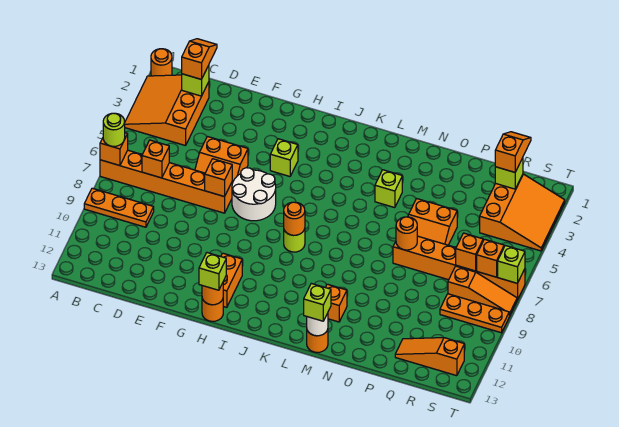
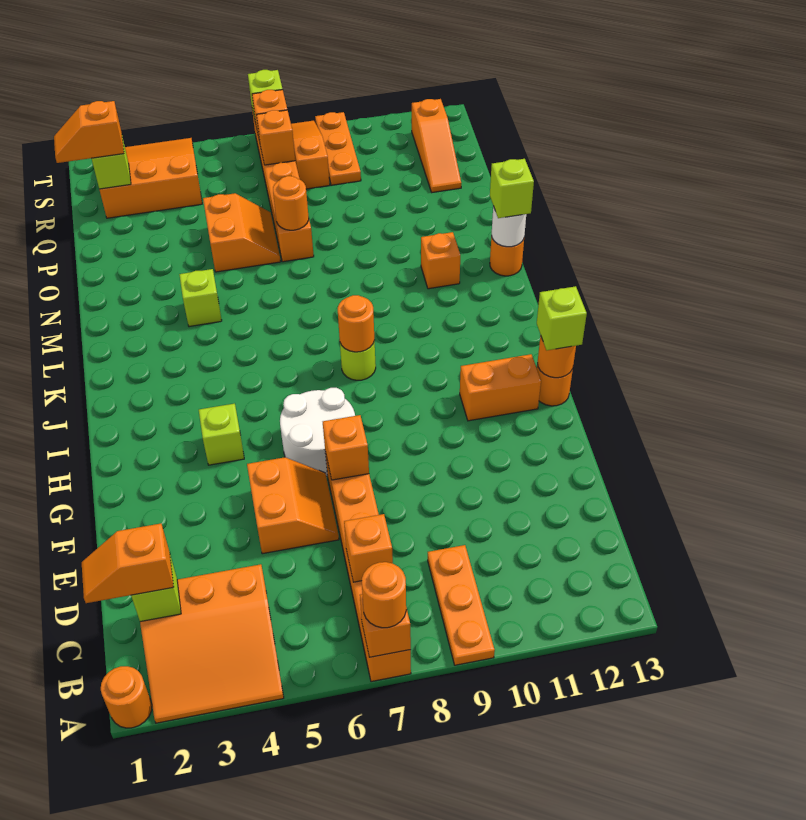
lime round brick A7 level 3 -> orange round brick A7 level 3

